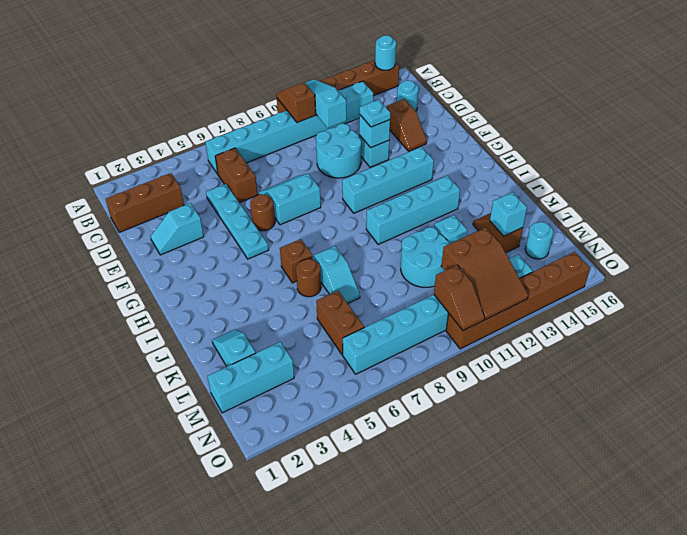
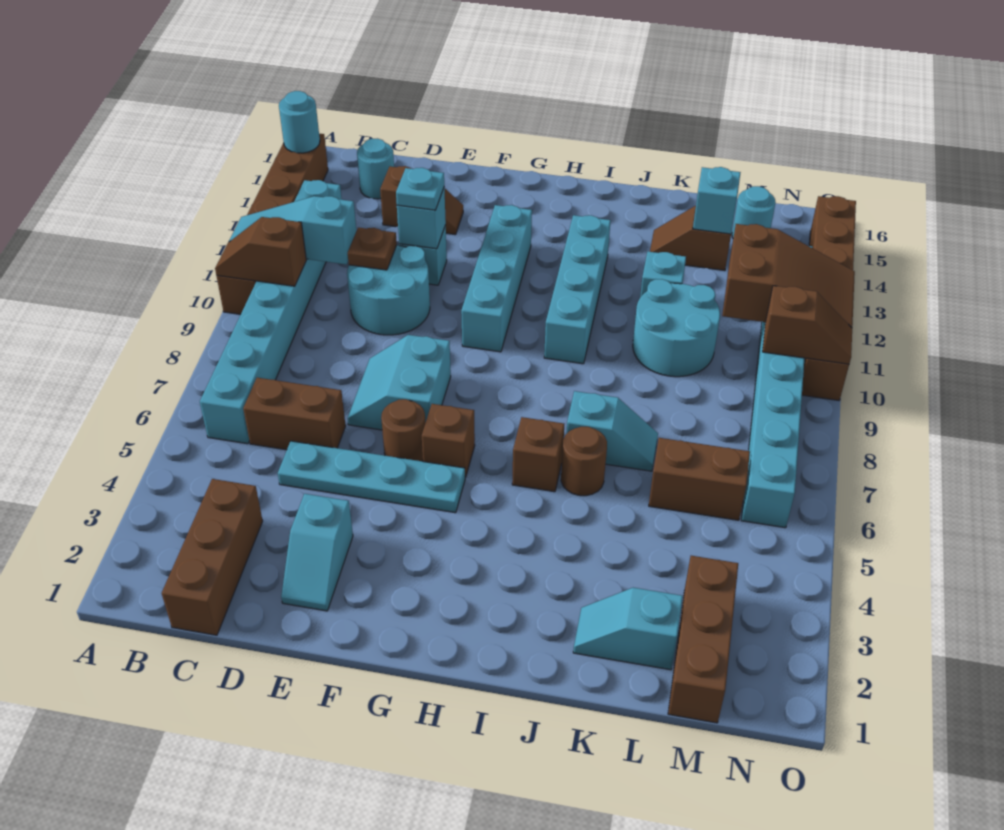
none -> brown plate D11 level 2
none -> brown brick G6 level 1
cyan brick M1:M3 level 1 -> brown brick M1:M3 level 1

